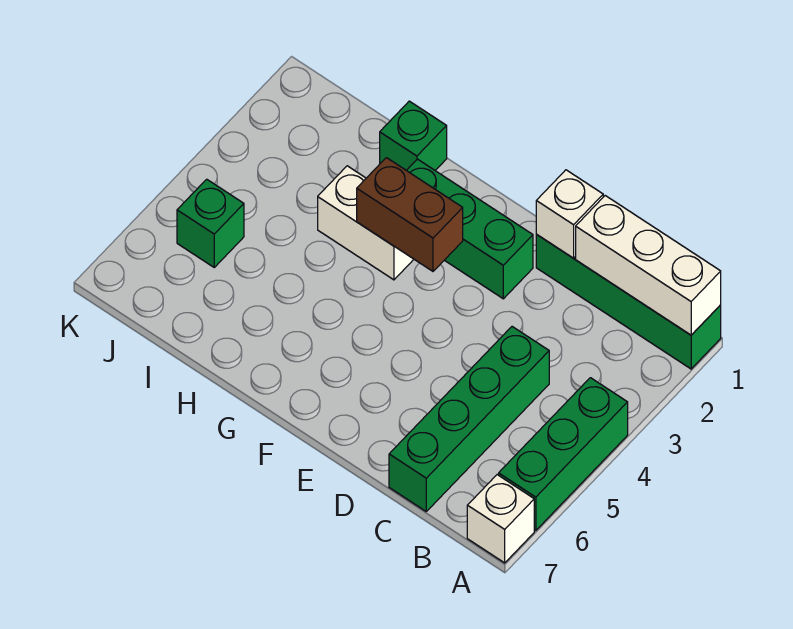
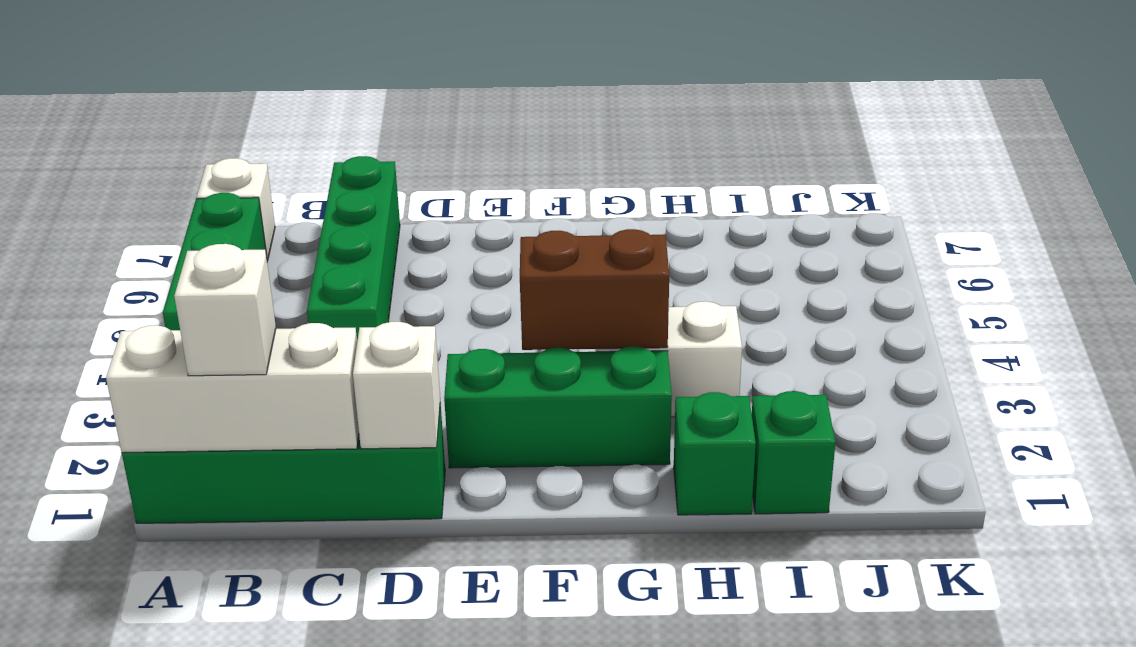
none -> white brick B1 level 3
green brick J5 level 1 -> green brick I1 level 1

